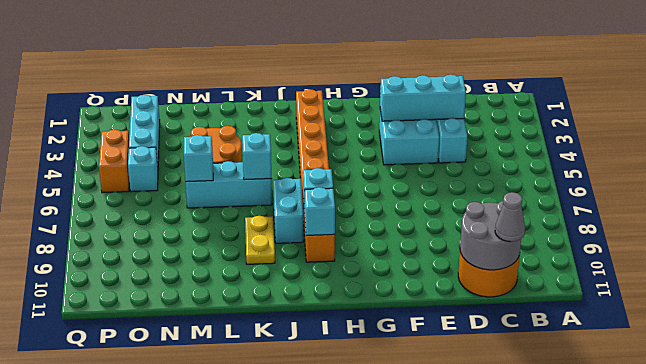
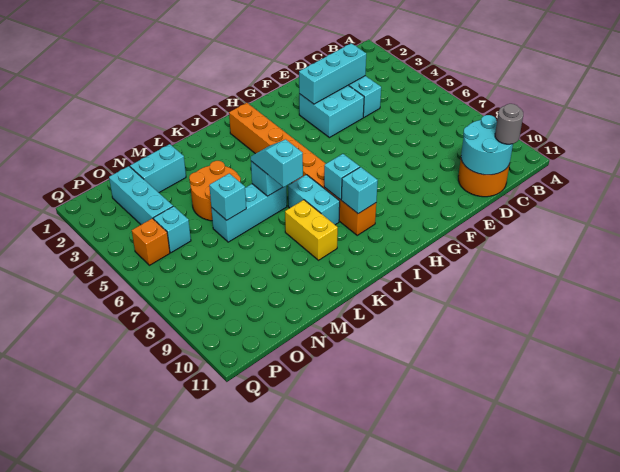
grey round brick C10:D11 level 2 -> cyan round brick C10:D11 level 2
grey cone C11 level 3 -> grey round brick C11 level 3
none -> cyan slope K6:K7 level 3 top 7
yellow plate K8:K9 level 1 -> yellow brick K8:K9 level 1
none -> cyan brick M2:N2 level 1
orange brick P4:P5 level 1 -> orange brick P5 level 1

